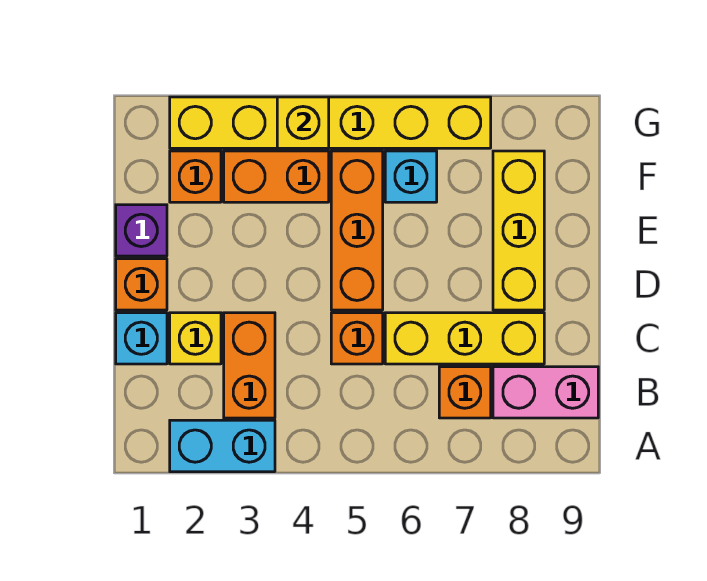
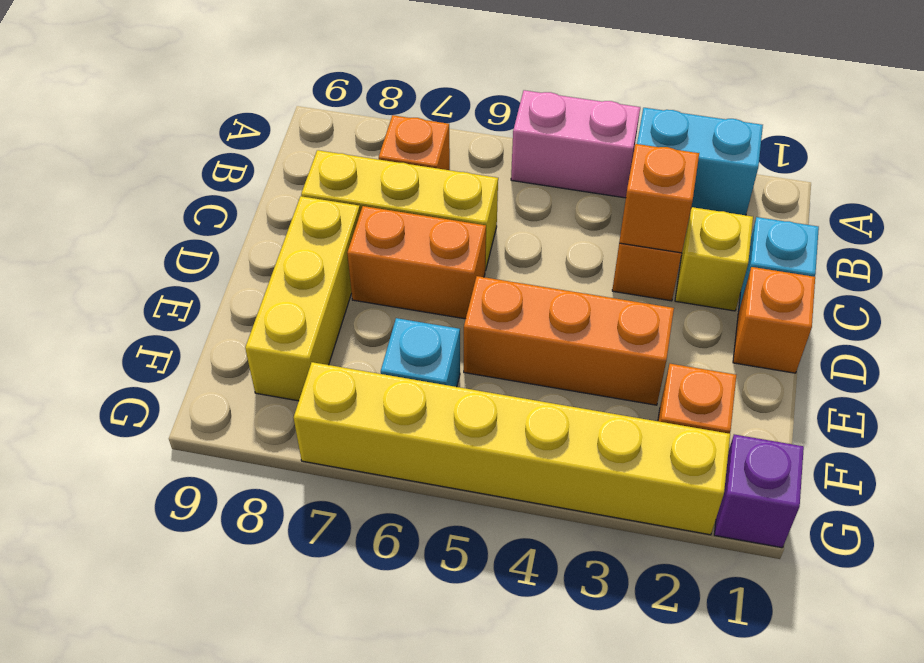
pink brick B8:B9 level 1 -> pink brick A4:A5 level 1
orange brick C5 level 1 -> orange brick C3 level 2
orange brick D5:F5 level 1 -> orange brick E3:E5 level 1
purple brick E1 level 1 -> purple brick G1 level 1
orange brick F3:F4 level 1 -> orange brick D6:D7 level 1
yellow brick G4 level 2 -> none

